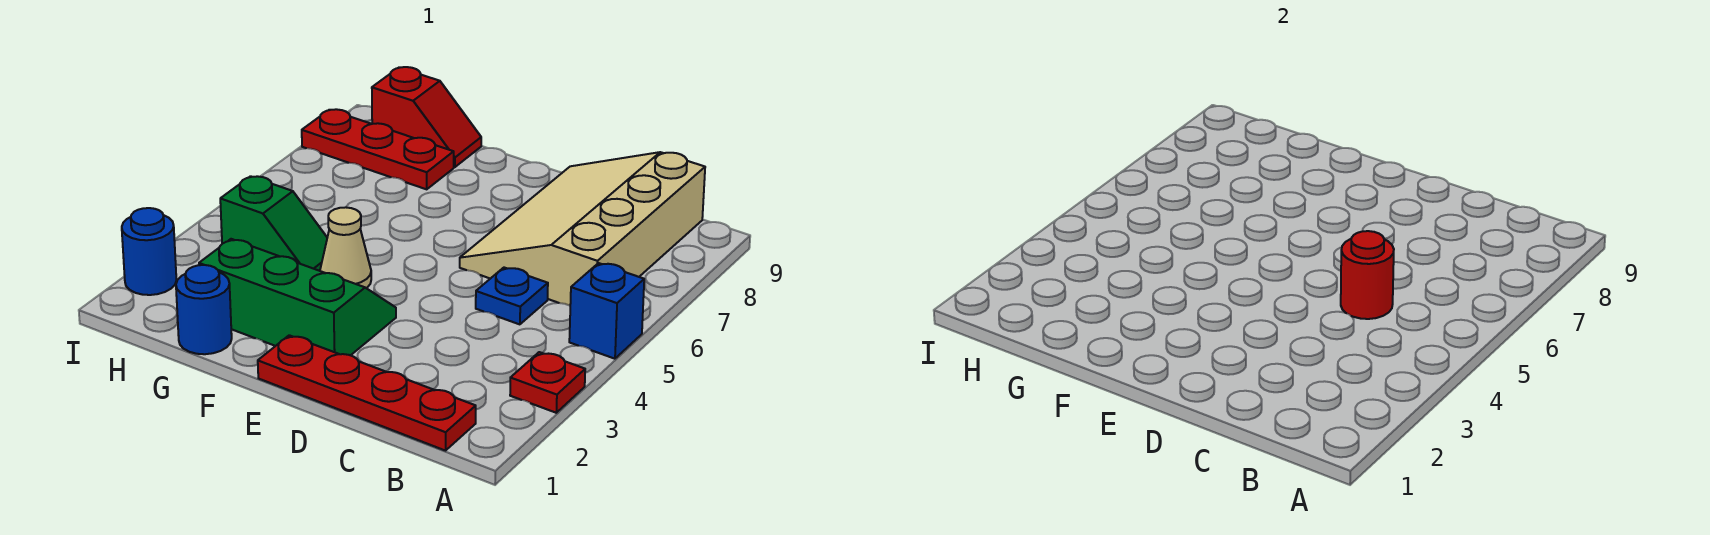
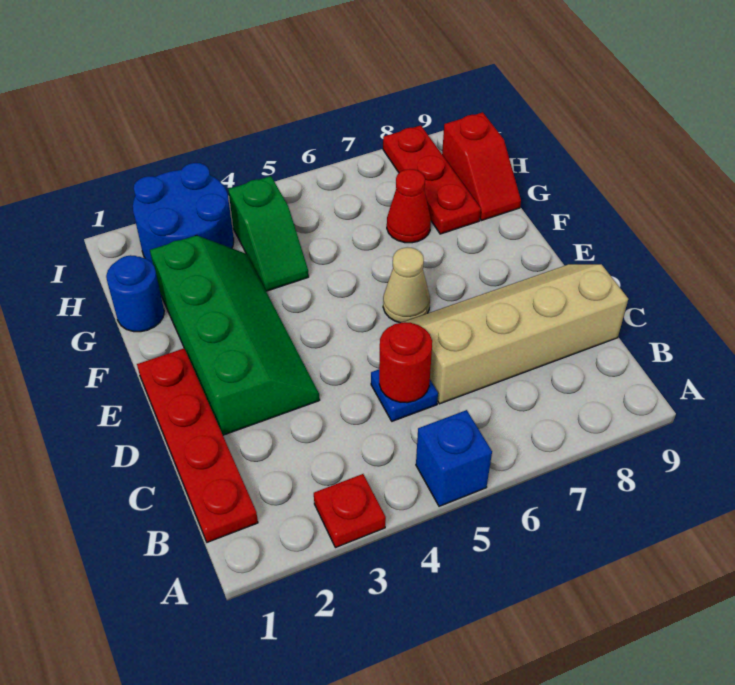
tan slope B6:D9 level 1 top B -> tan slope C6:D9 level 1 top C
green slope E2:G3 level 1 top 2 -> green slope D2:G3 level 1 top 2
tan cone F4 level 1 -> tan cone E6 level 1
none -> red cone G7 level 1
blue round brick I2 level 1 -> blue round brick H2:I3 level 1

